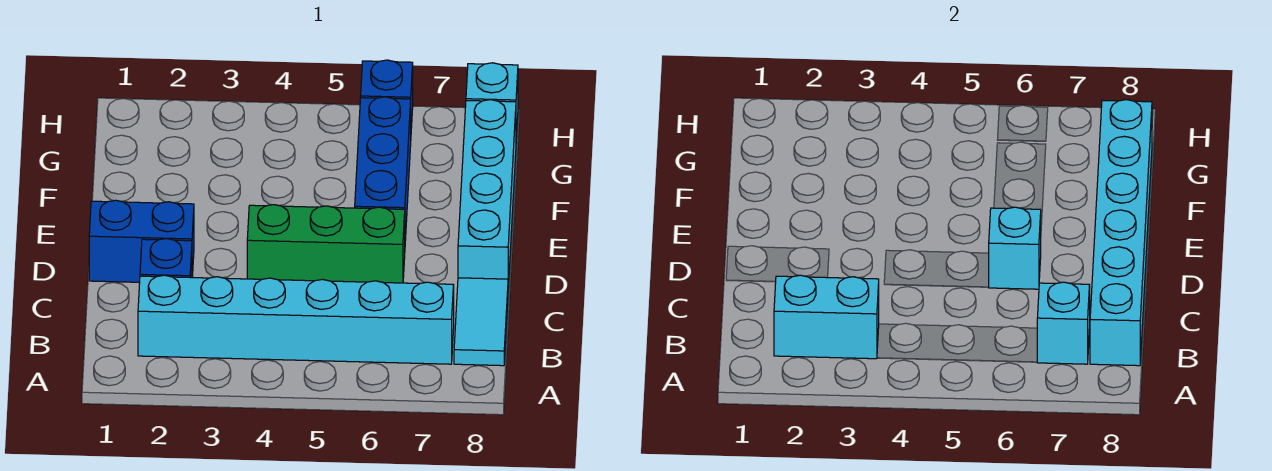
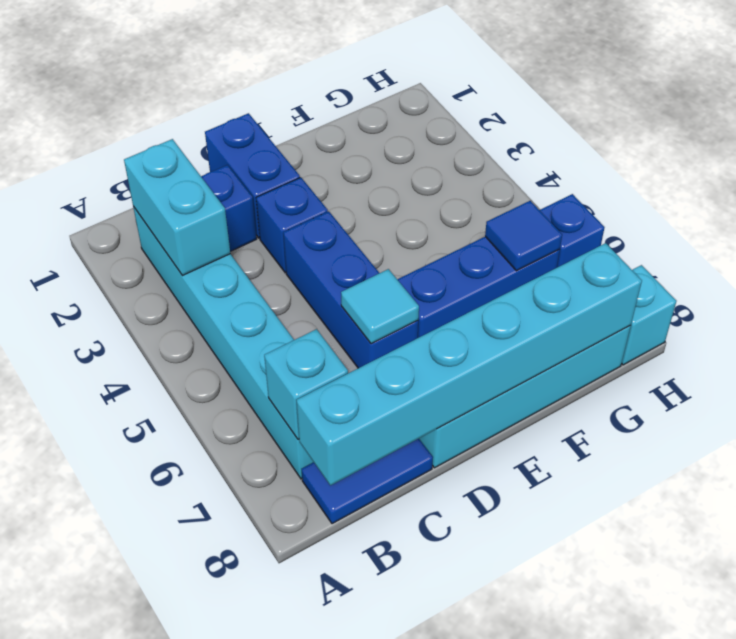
cyan tile B8:C8 level 1 -> blue tile B8:C8 level 1
none -> blue brick D3 level 1
green brick D4:D6 level 1 -> blue brick D4:D6 level 1
cyan brick D6 level 2 -> cyan tile D6 level 2
none -> blue tile G6 level 2

